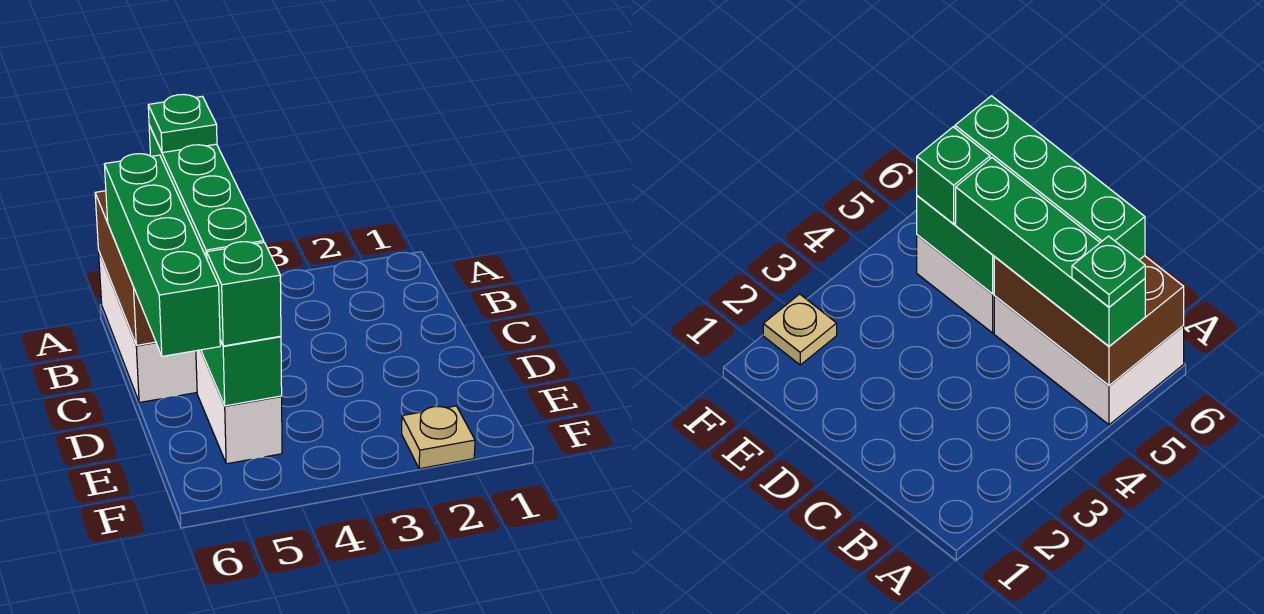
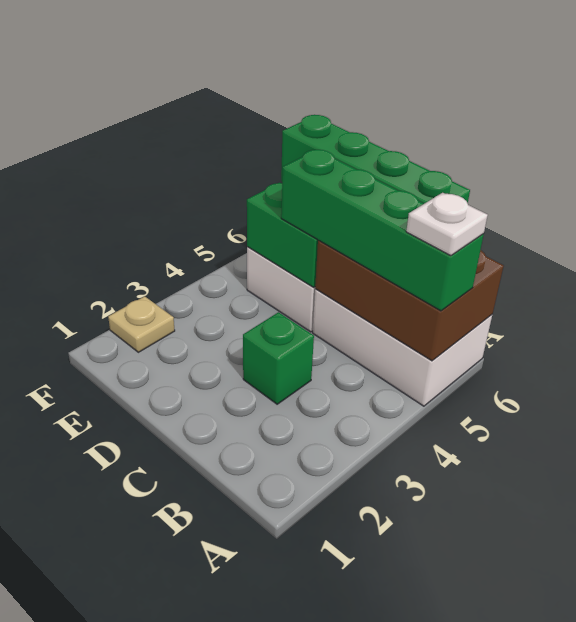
green plate A5 level 4 -> white plate A5 level 4
green brick E5 level 3 -> green brick C3 level 1

